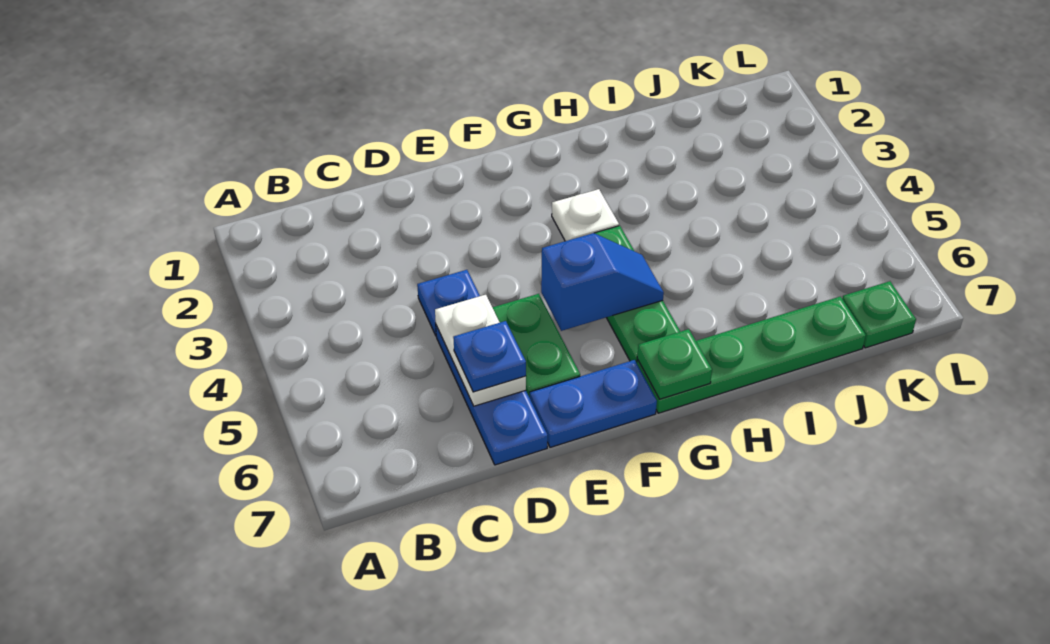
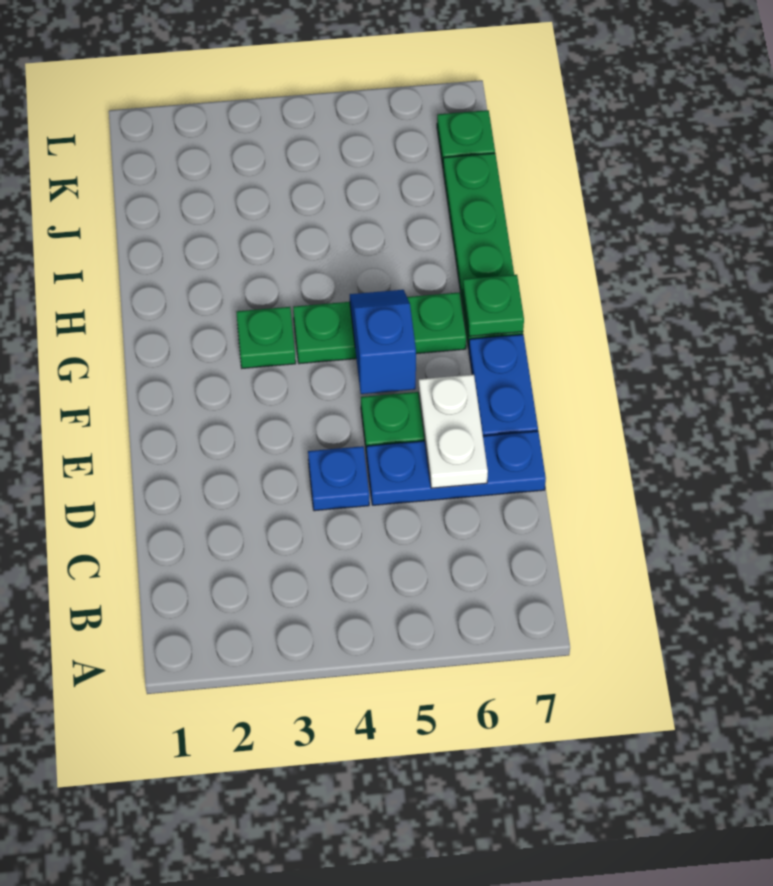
white plate D5:D6 level 2 -> white plate D6:E6 level 2
blue plate D6 level 3 -> none
white plate G3 level 1 -> green plate G3 level 1

